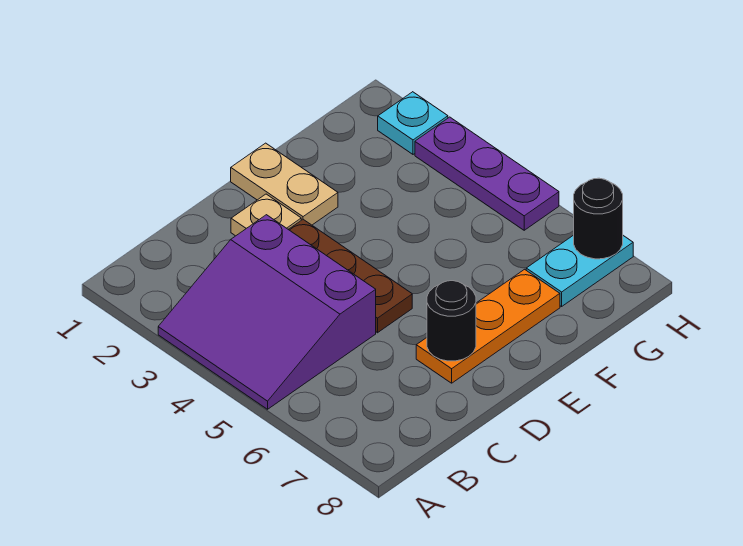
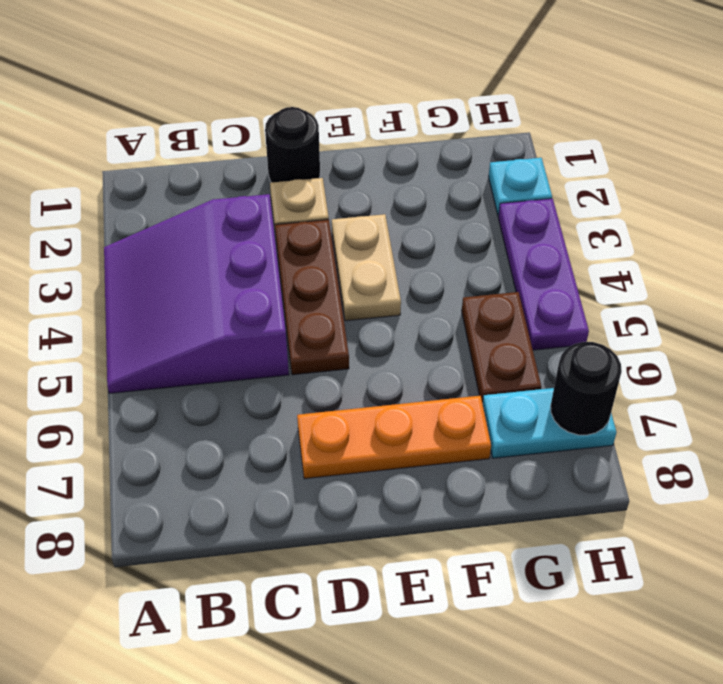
black round brick D7 level 2 -> black round brick D1 level 1
tan plate E1:E2 level 1 -> tan plate E3:E4 level 1
none -> brown plate G5:G6 level 1

